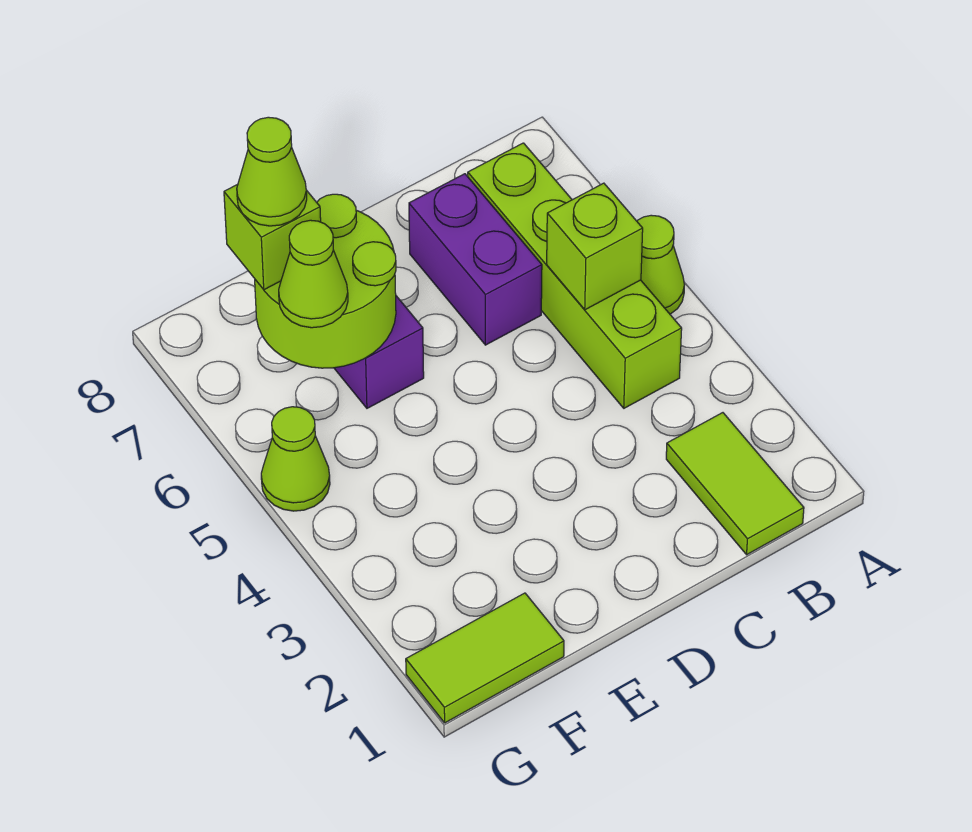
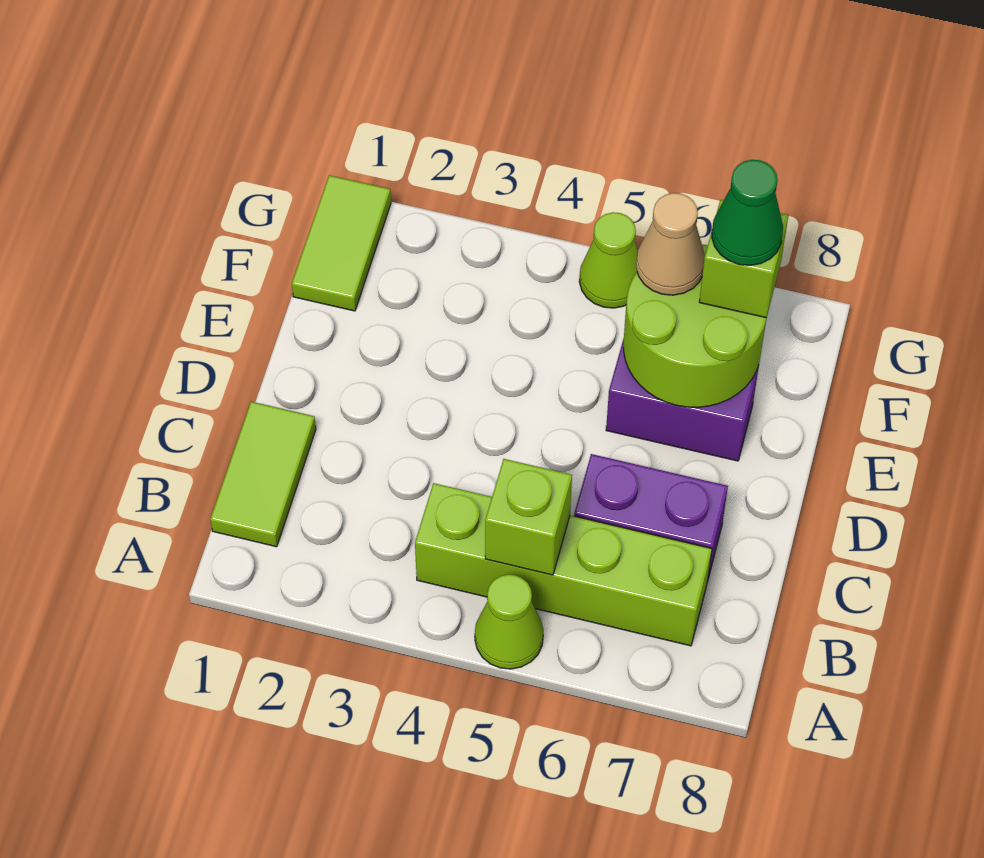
lime tile B1:B2 level 1 -> lime tile B1:C1 level 1
lime cone F6 level 3 -> tan cone F6 level 3
lime cone F7 level 4 -> green cone F7 level 4

